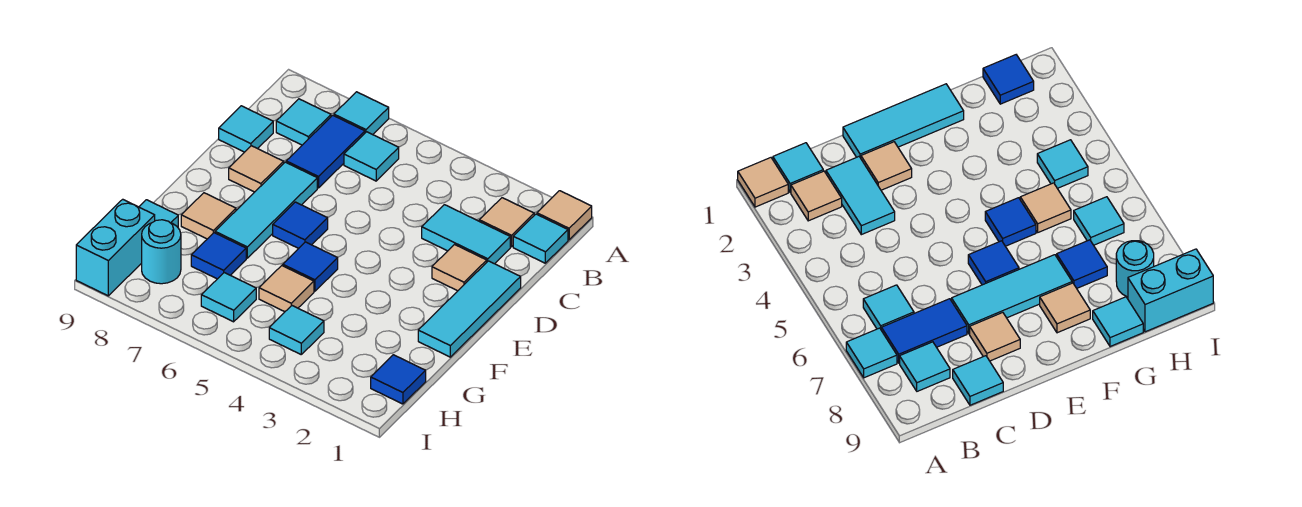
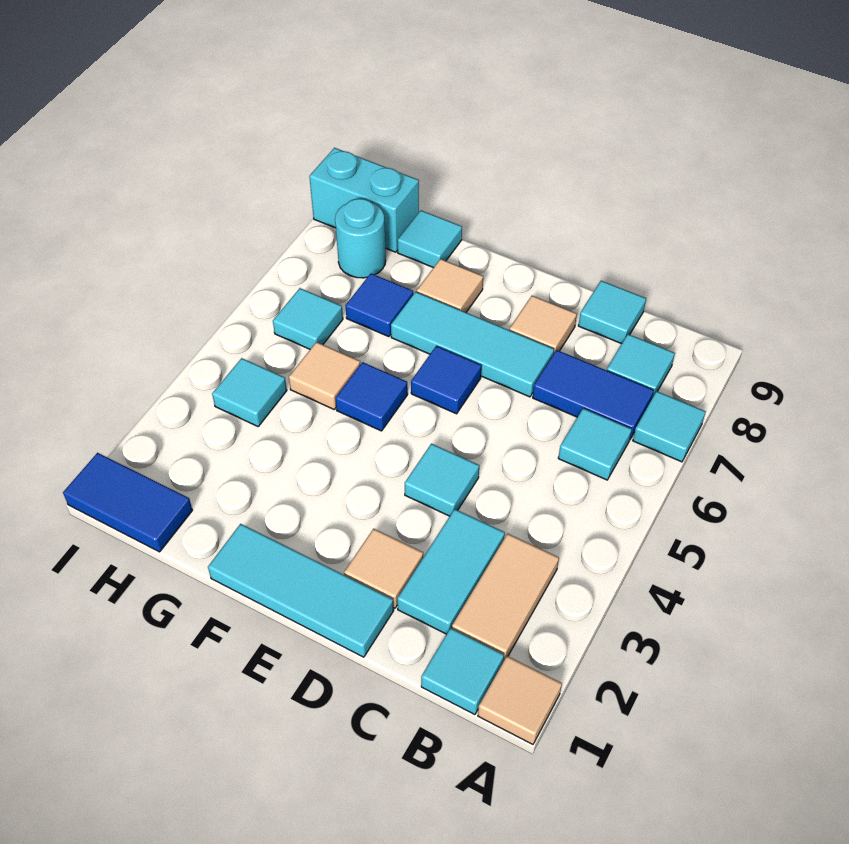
tan tile B2 level 1 -> tan tile B2:B3 level 1
none -> cyan tile D4 level 1
blue tile H1 level 1 -> blue tile H1:I1 level 1

